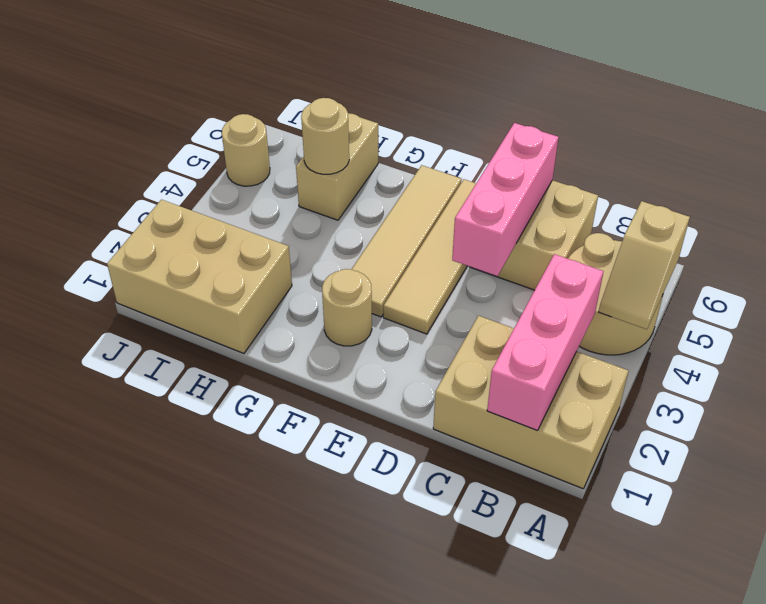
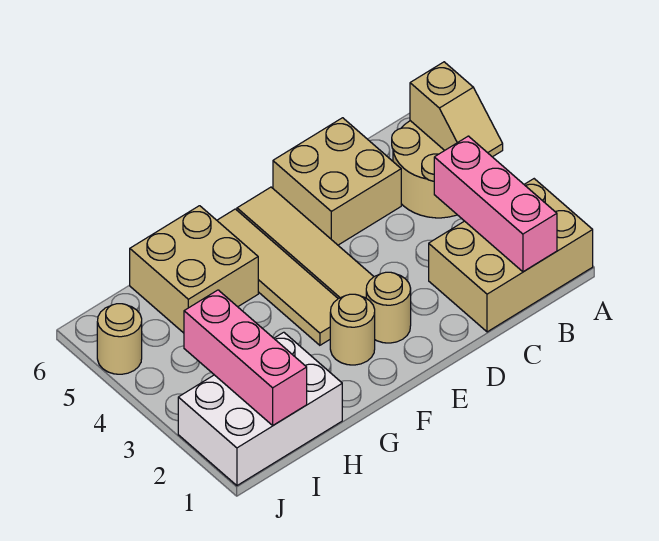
pink brick D4:D6 level 2 -> pink brick I1:I3 level 2
tan brick H1:J2 level 1 -> white brick H1:J2 level 1
tan brick H5:H6 level 1 -> tan brick G5:H6 level 1
tan round brick H5 level 2 -> tan round brick E2 level 1

